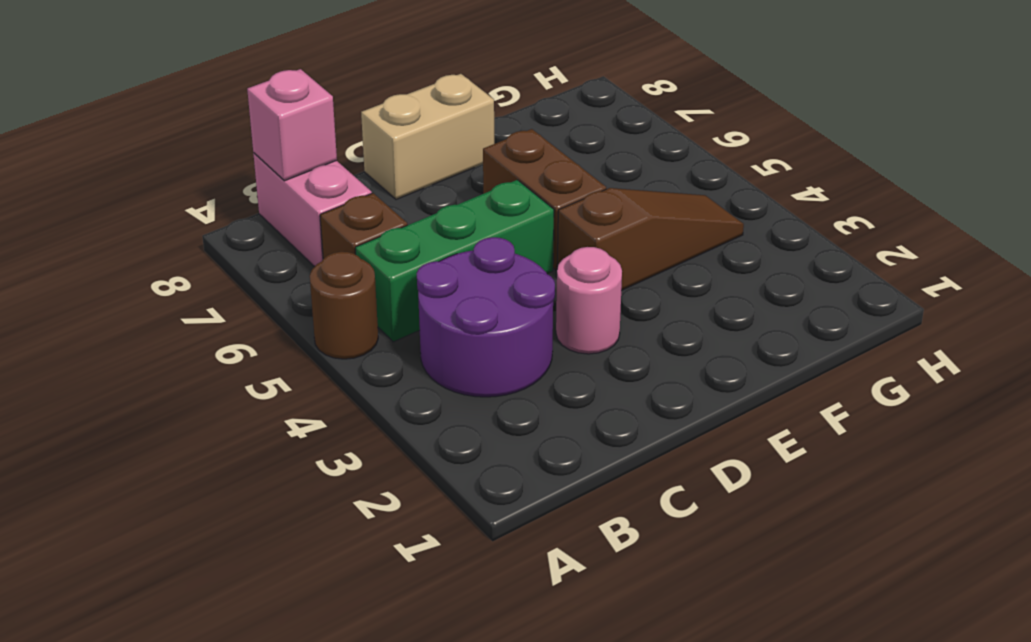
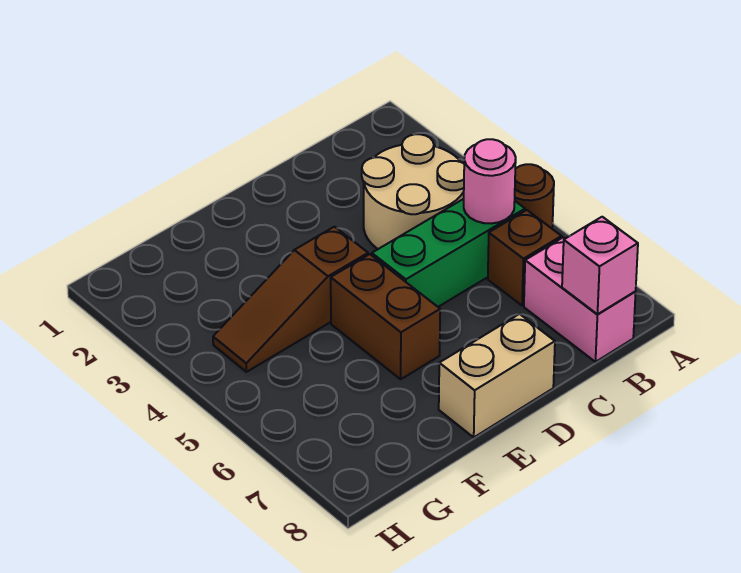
purple round brick B3:C4 level 1 -> tan round brick B3:C4 level 1
pink round brick D3 level 1 -> pink round brick B5 level 2

